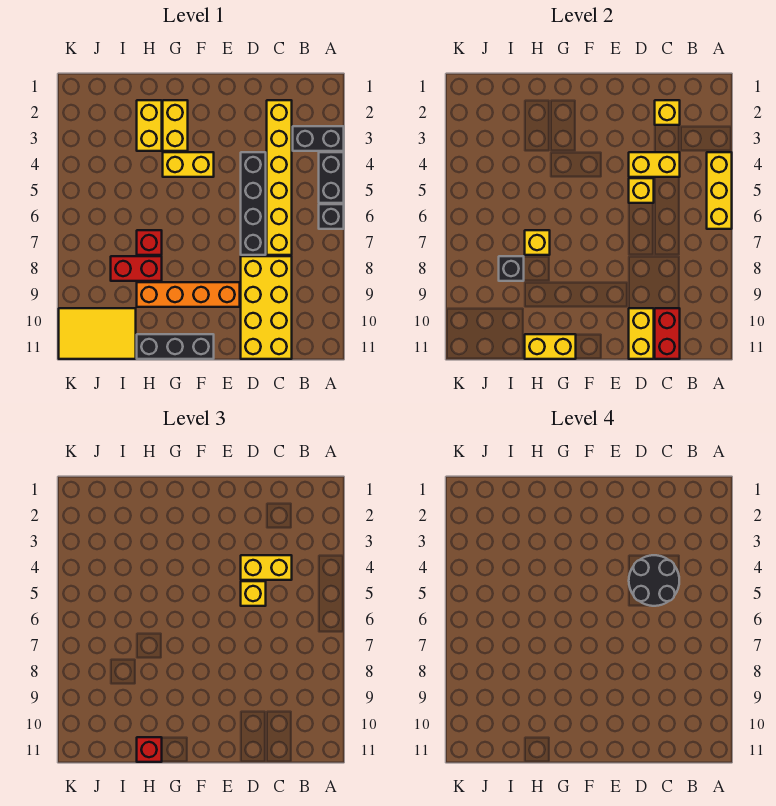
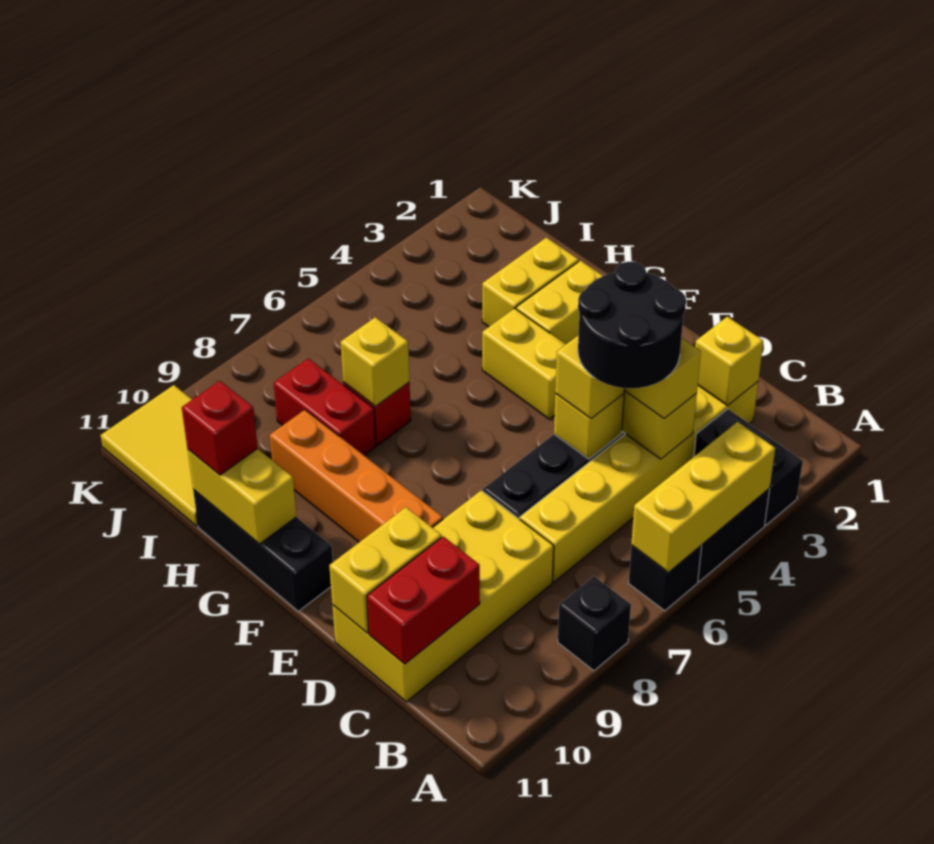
black brick I8 level 2 -> black brick A8 level 1

